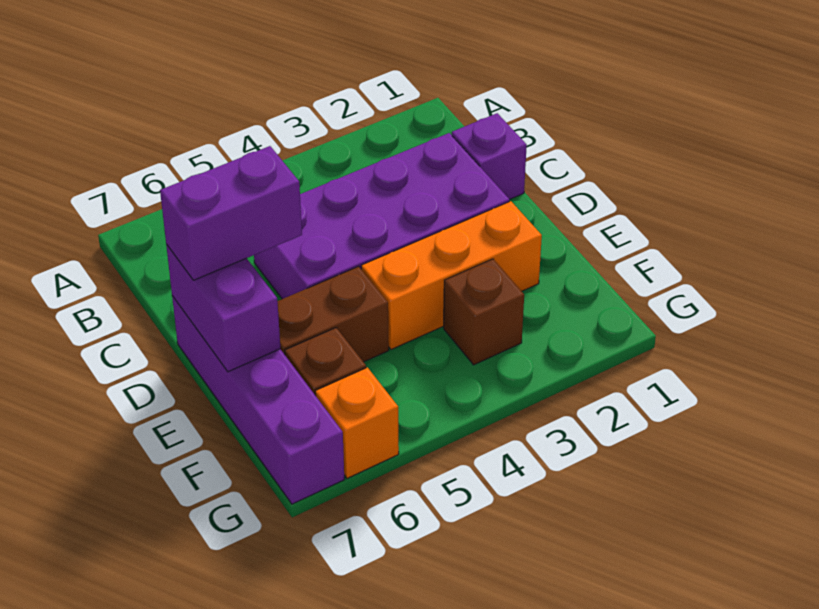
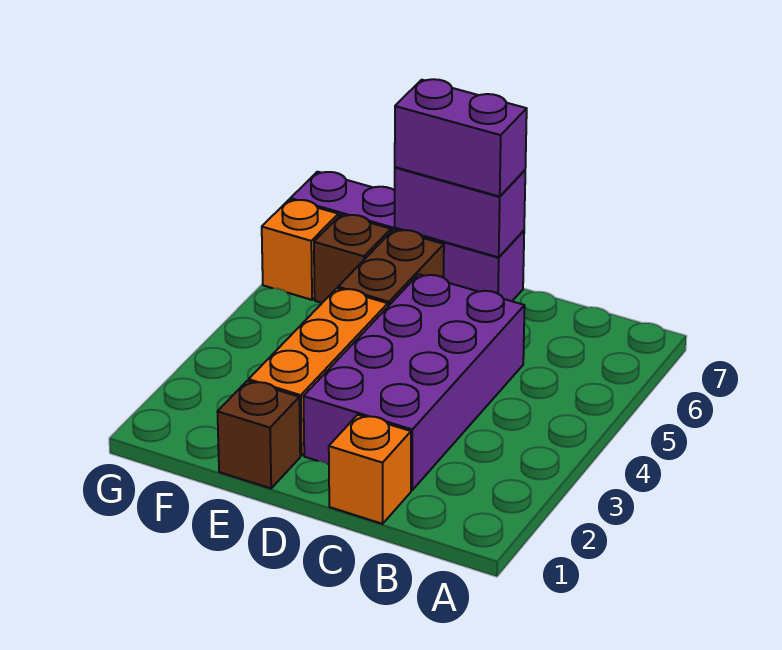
purple brick C1 level 1 -> orange brick C1 level 1
purple brick D6:D7 level 3 -> purple brick D7:E7 level 3
brown brick F3 level 1 -> brown brick E1 level 1

